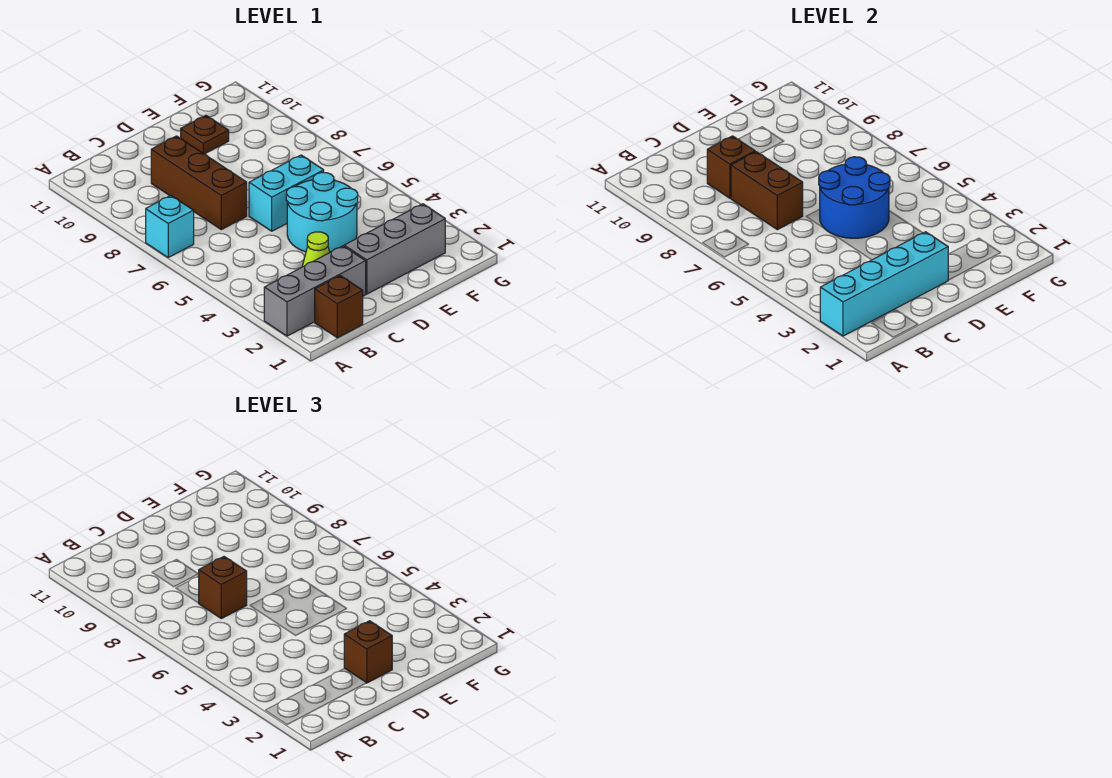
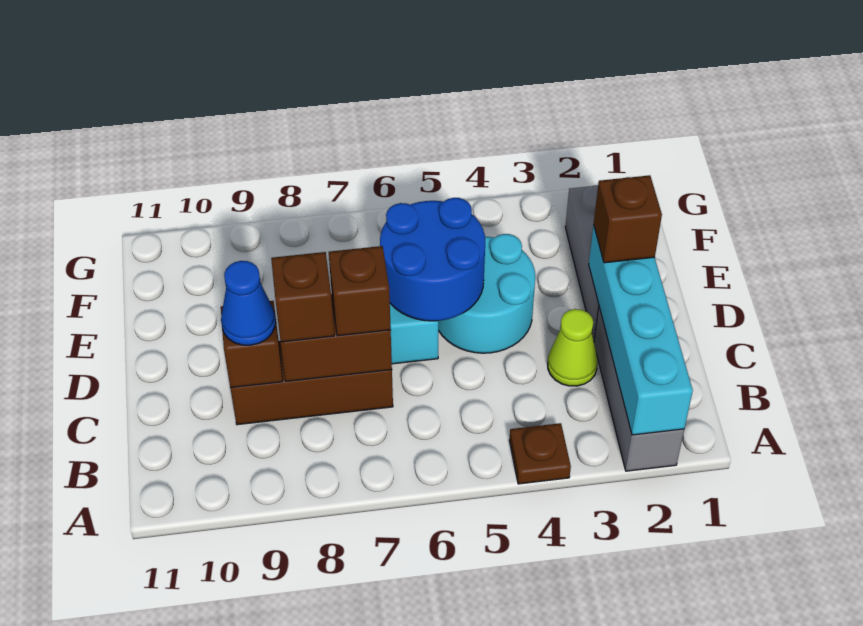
cyan brick A7 level 1 -> none
brown brick B1 level 1 -> brown brick C8 level 3
none -> blue cone C9 level 3
brown plate E10 level 1 -> brown plate A4 level 1

